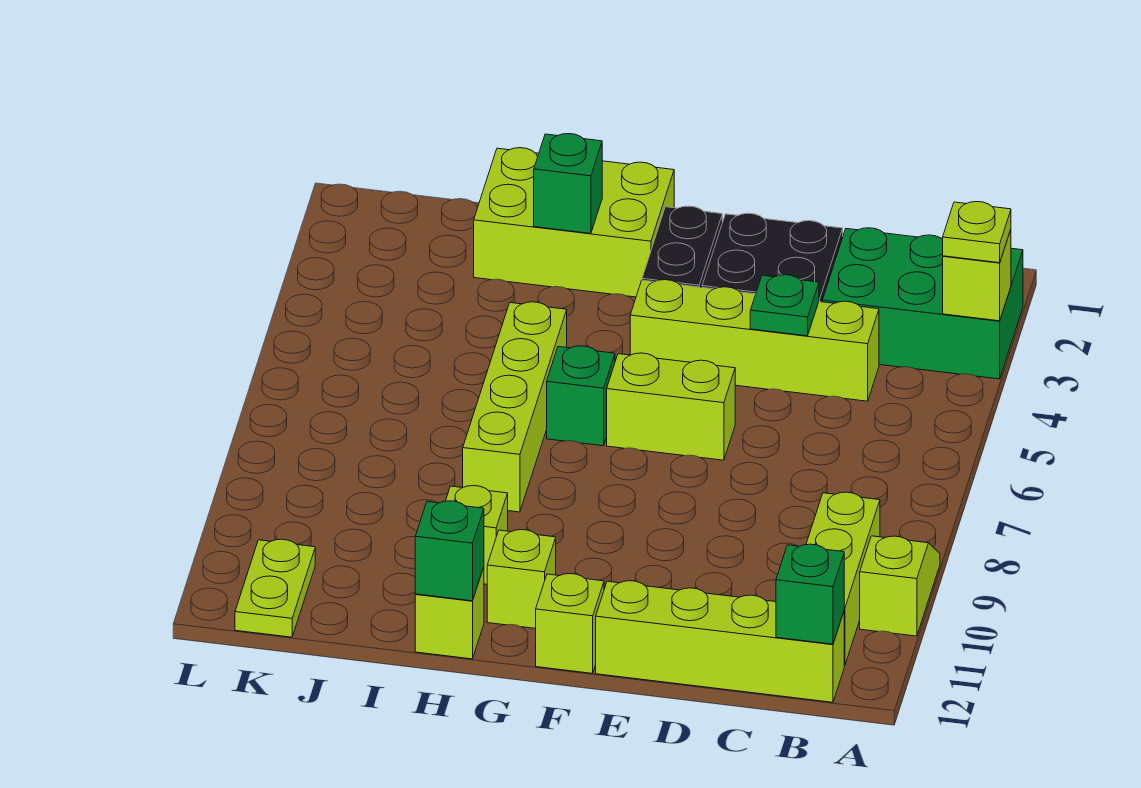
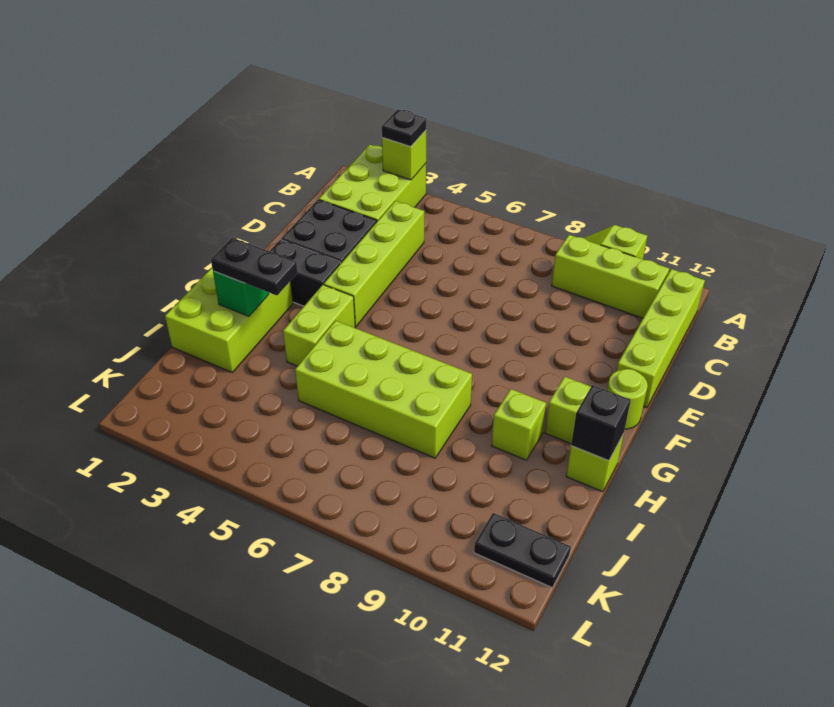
green brick A2:C3 level 1 -> lime brick A2:C3 level 1
lime plate A3 level 3 -> black plate A3 level 3
green brick B12 level 2 -> none
green plate D4 level 2 -> none
lime brick E6:F6 level 1 -> lime brick G4:H4 level 1
lime brick F12 level 1 -> lime round brick F12 level 1
green brick G6 level 1 -> none
none -> black plate H2:H3 level 3
lime brick H5:H8 level 1 -> lime brick H5:I8 level 1
green brick H12 level 2 -> black brick H12 level 2
lime plate K11:K12 level 1 -> black plate K11:K12 level 1

